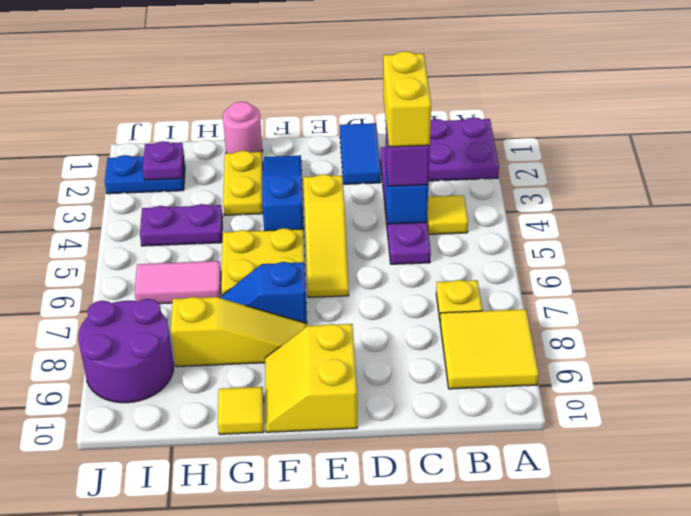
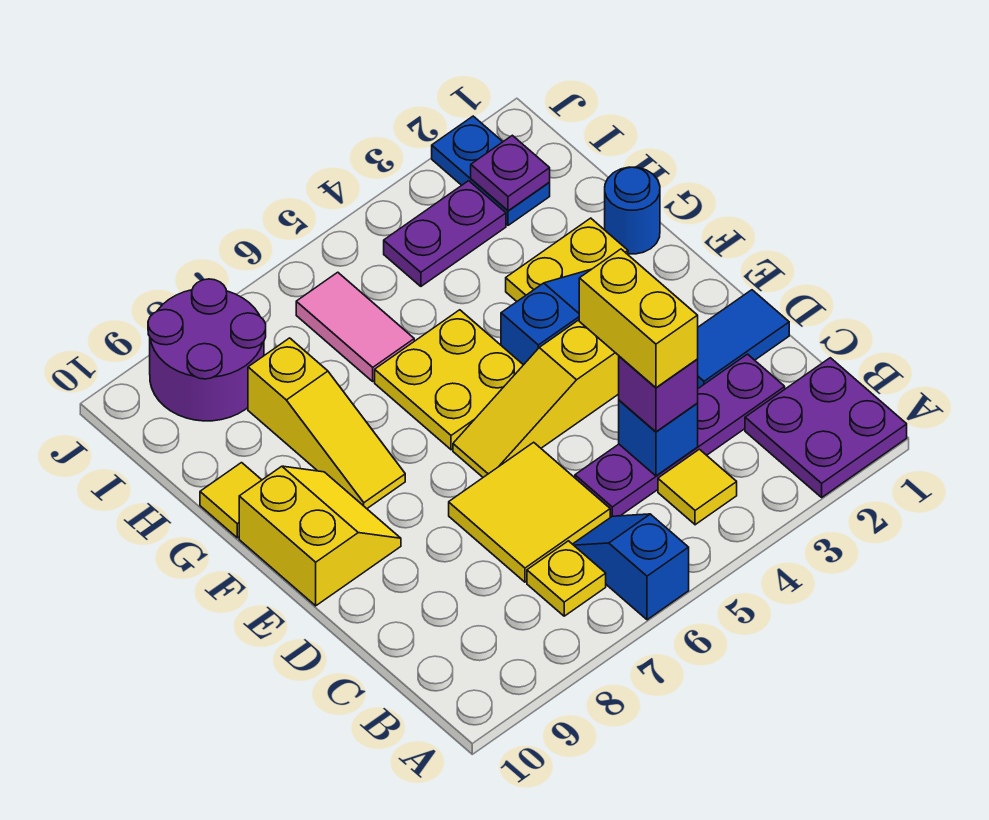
yellow tile A8:B9 level 1 -> yellow tile C6:D7 level 1
yellow brick C3:C4 level 4 -> yellow brick C4:D4 level 4
yellow slope E9:F10 level 1 top E -> yellow slope E9:F10 level 1 top 10
blue slope F7:G7 level 1 top F -> blue slope A6:B6 level 1 top A
pink round brick G1 level 1 -> blue round brick G1 level 1
purple plate H4:I4 level 1 -> purple plate I3:I4 level 1

